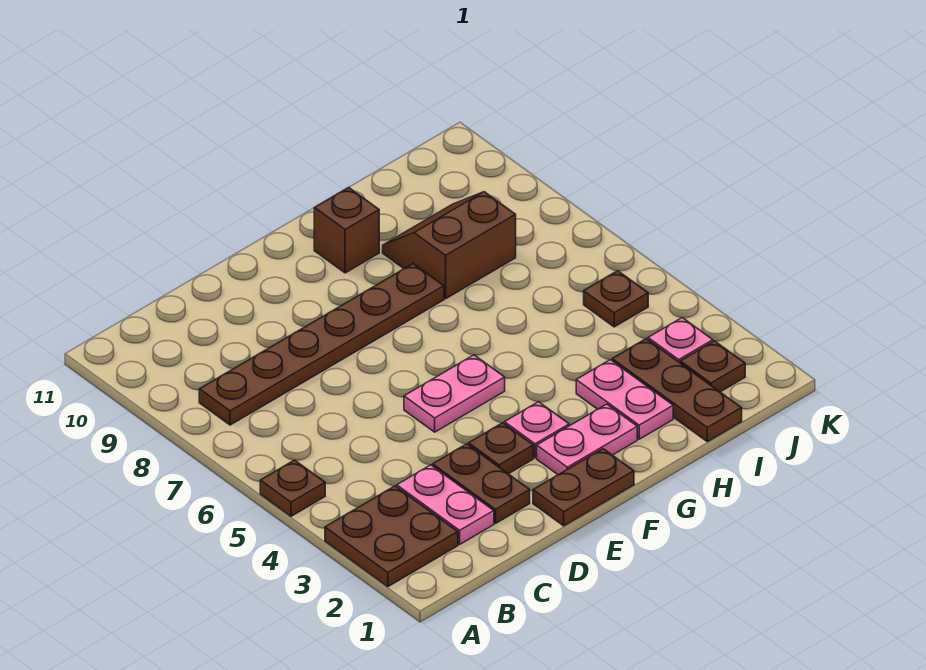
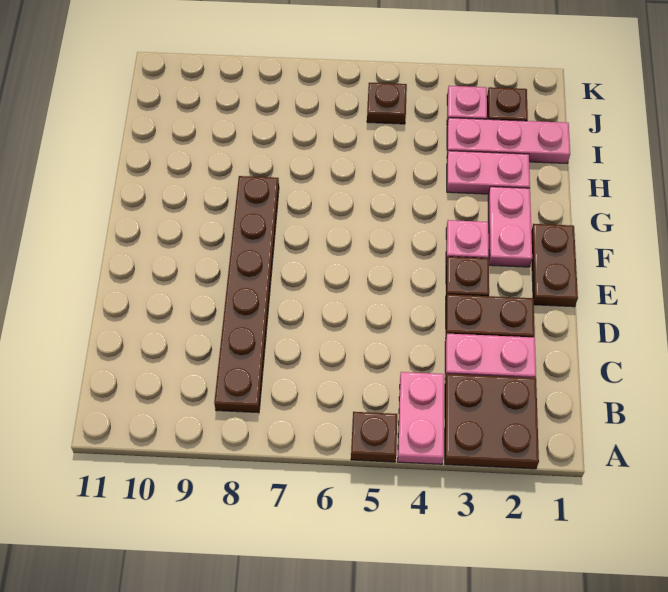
pink plate E5:F5 level 1 -> pink plate A4:B4 level 1
brown brick G10 level 1 -> none
brown slope H8:I9 level 1 top 8 -> none
brown plate I1:I3 level 1 -> pink plate I1:I3 level 1

